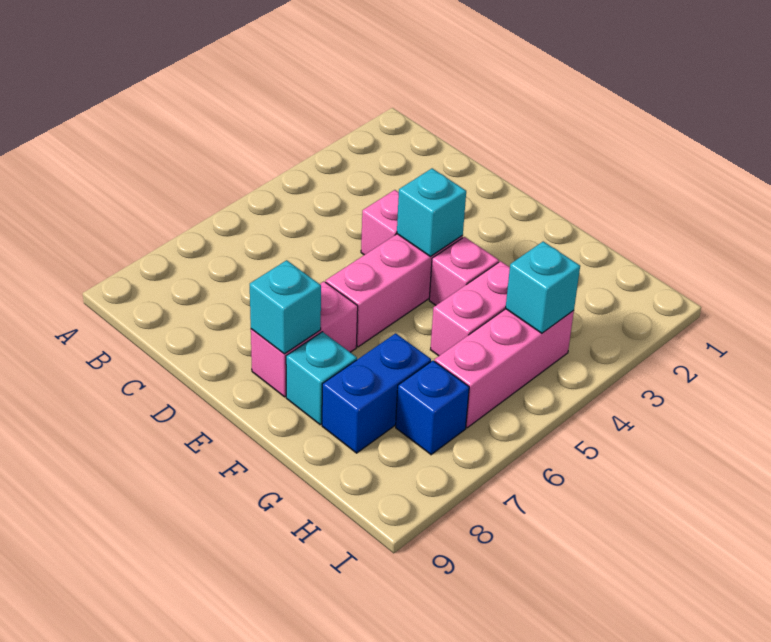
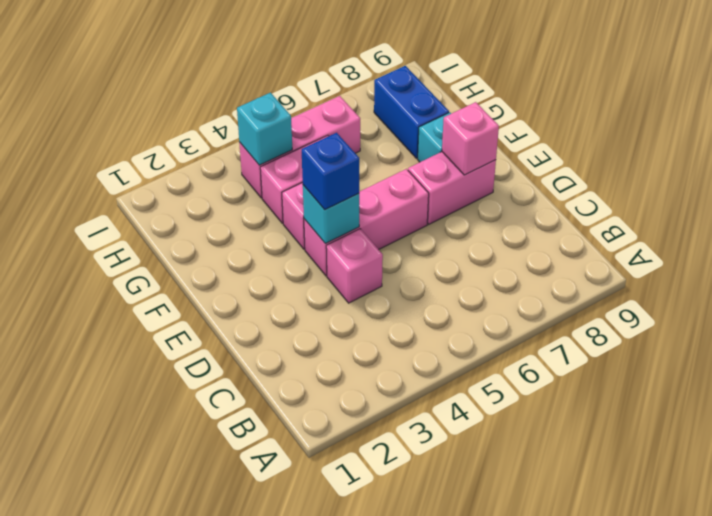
cyan brick E8 level 2 -> pink brick E8 level 2
blue brick G7:G8 level 1 -> blue brick G8:H8 level 1
blue brick H7 level 1 -> blue brick E4 level 3

